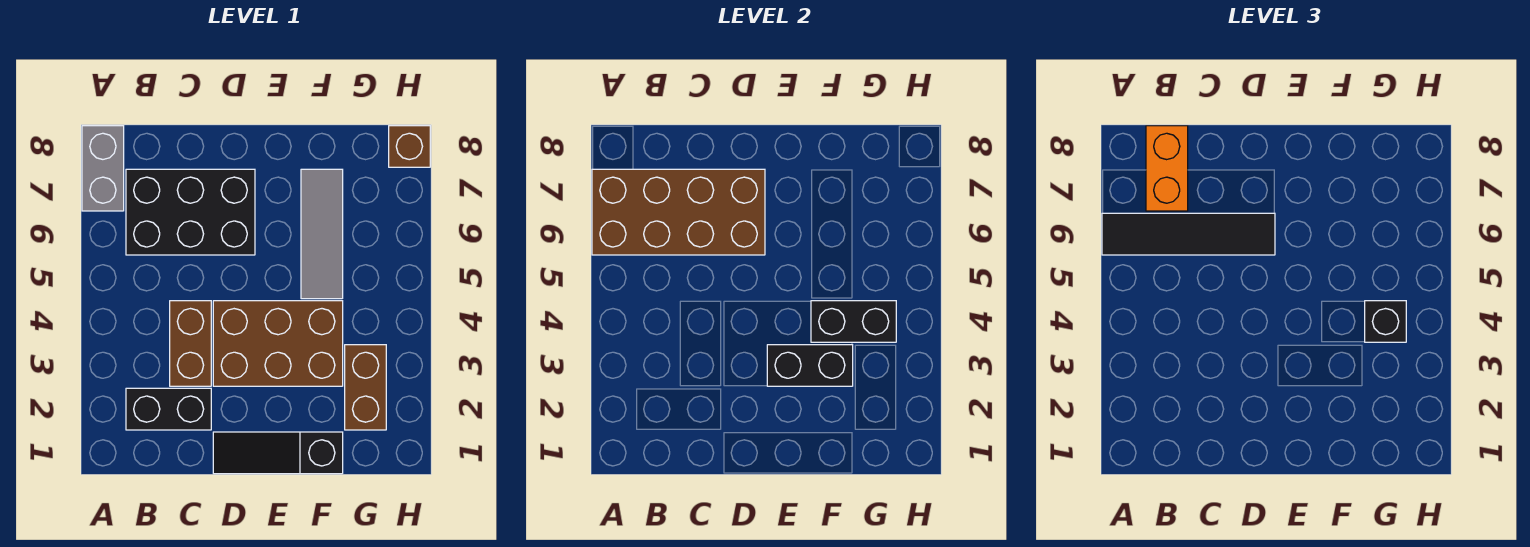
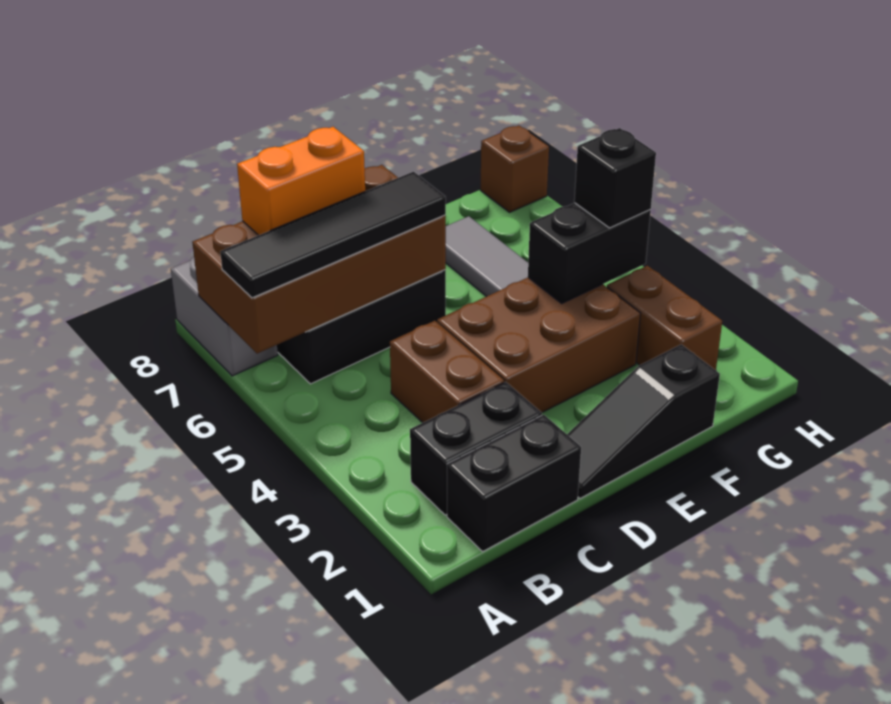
orange brick B7:B8 level 3 -> orange brick B7:C7 level 3
black brick E3:F3 level 2 -> black brick B1:C1 level 1

